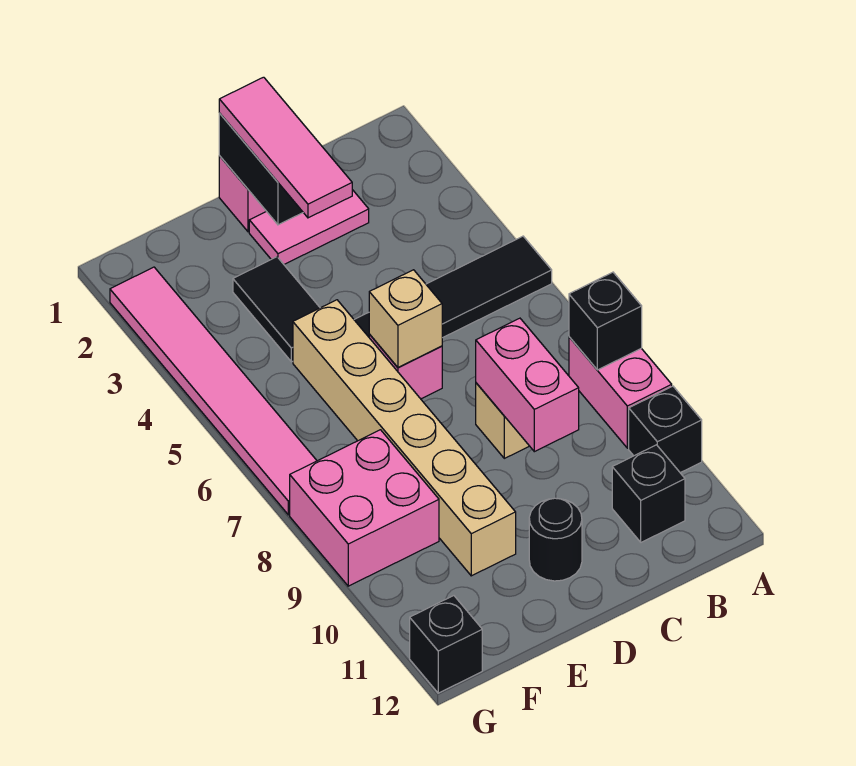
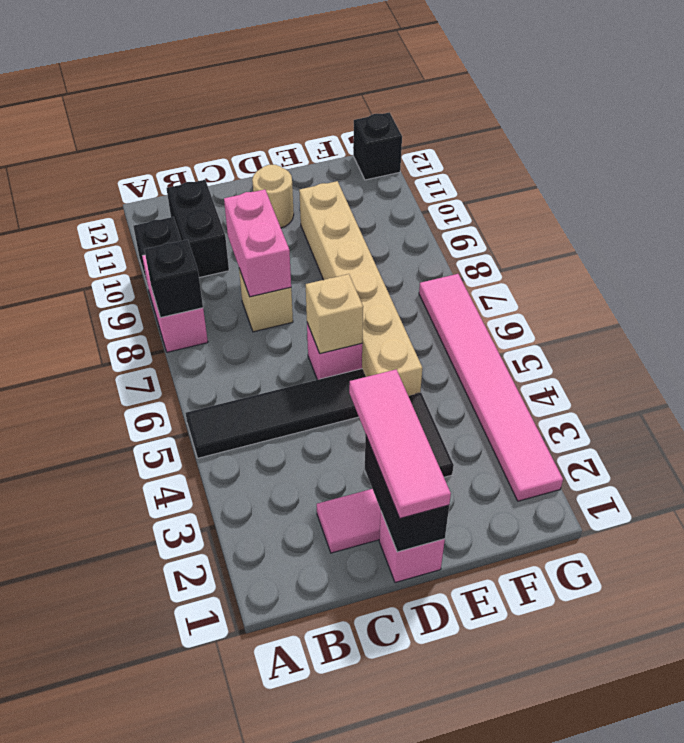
black brick B11 level 1 -> black brick B10:B11 level 1
black round brick D11 level 1 -> tan round brick D11 level 1
pink brick F8:G9 level 1 -> none

